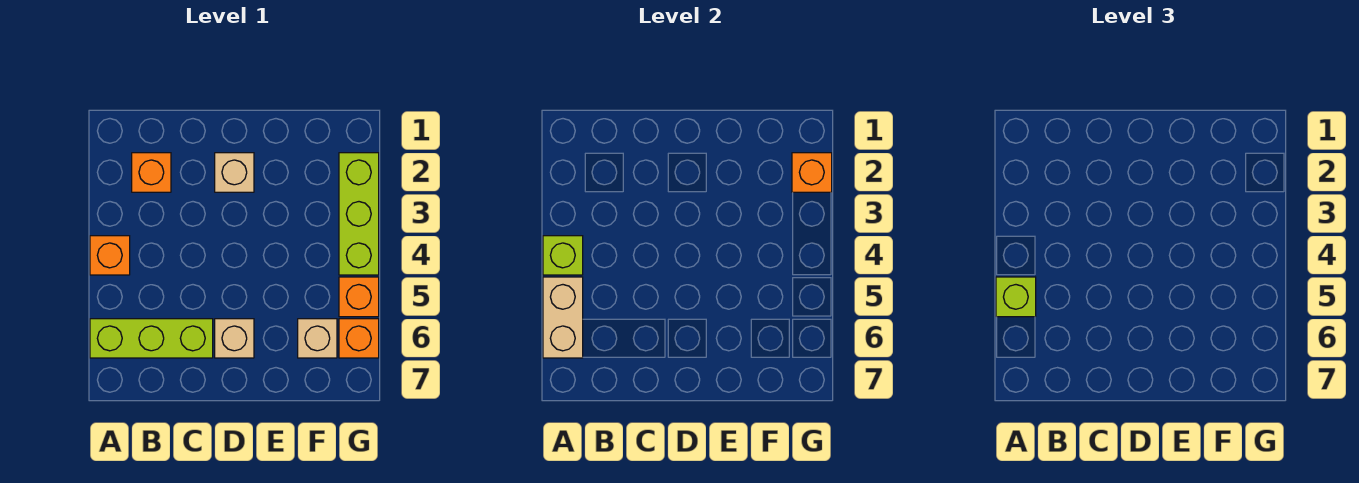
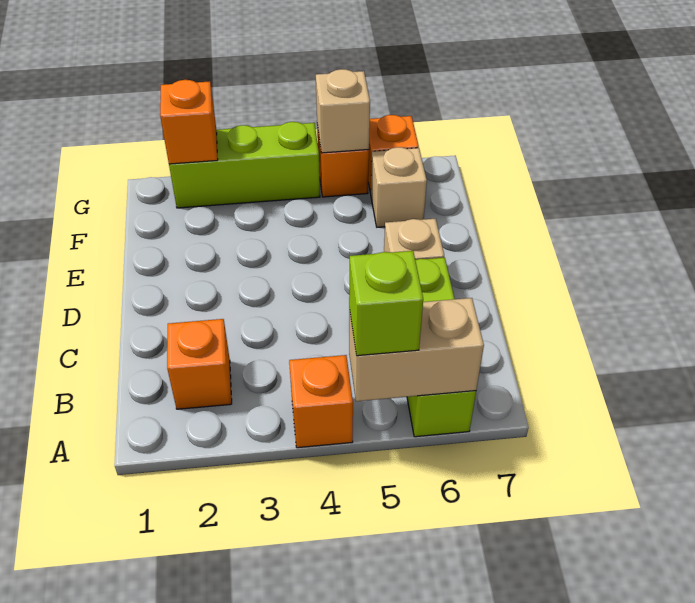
lime brick A4 level 2 -> none
tan brick D2 level 1 -> tan brick G5 level 2

